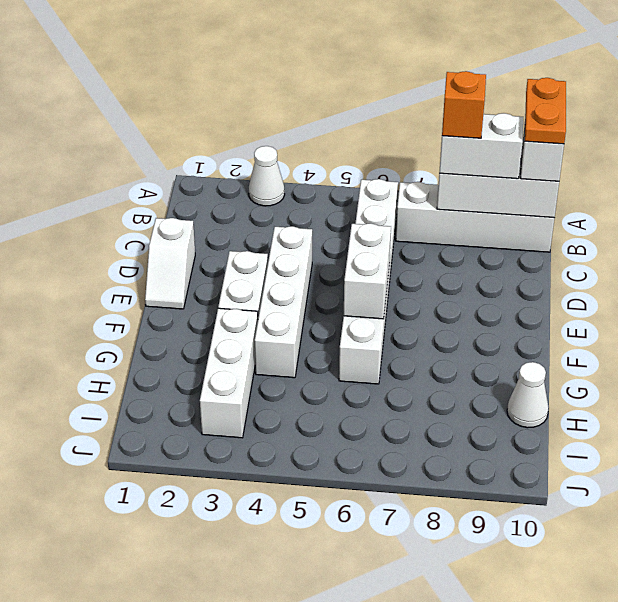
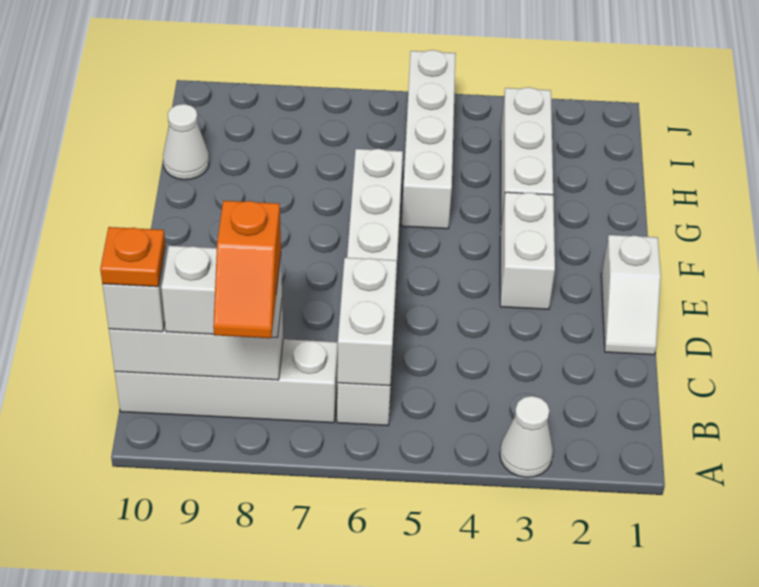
orange plate A10:B10 level 4 -> orange plate B10 level 4
white slope D1:E1 level 1 top D -> white slope D1:E1 level 1 top E
white brick D4:G4 level 1 -> white brick G5:J5 level 1
white brick E6:F6 level 2 -> white brick B6:C6 level 2

